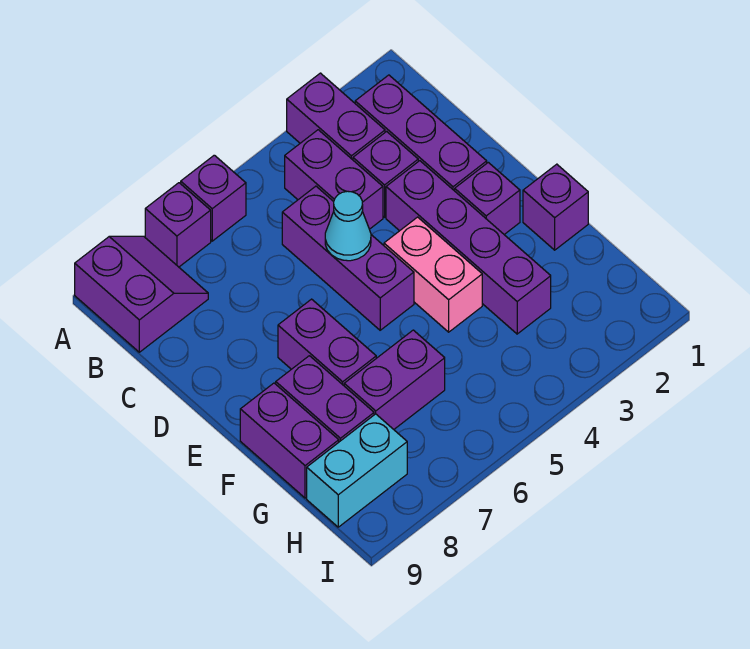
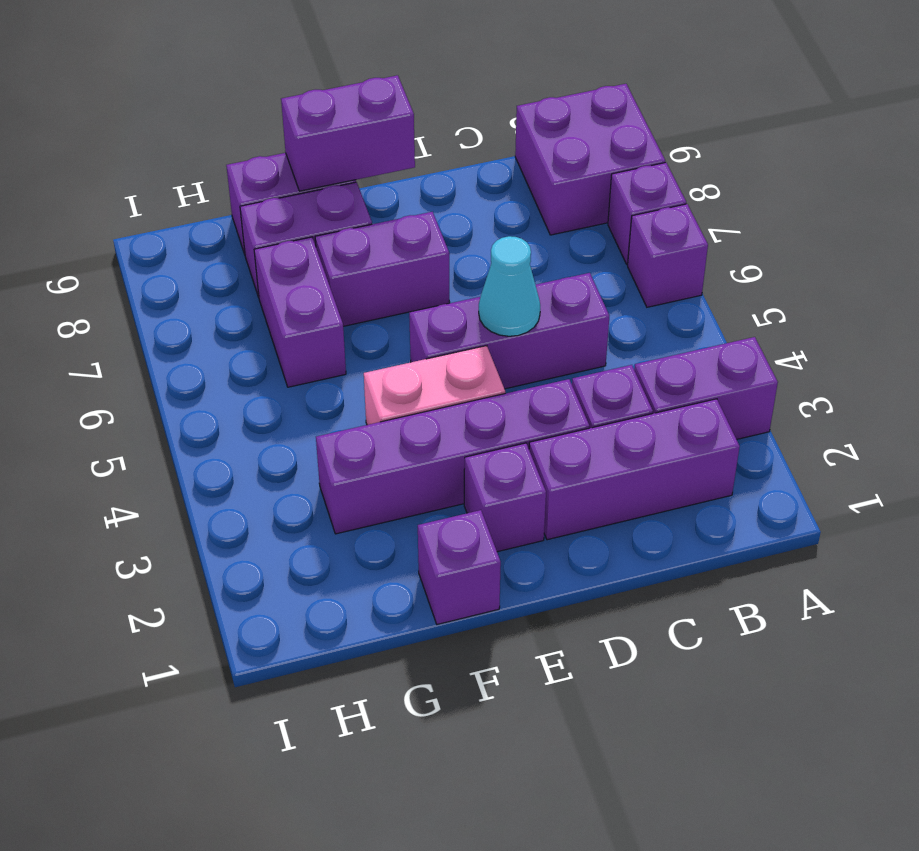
purple slope A8:B9 level 1 top 9 -> purple brick A8:B9 level 1
purple brick B4:C4 level 1 -> purple brick E9:F9 level 2
cyan brick H8:H9 level 1 -> none

